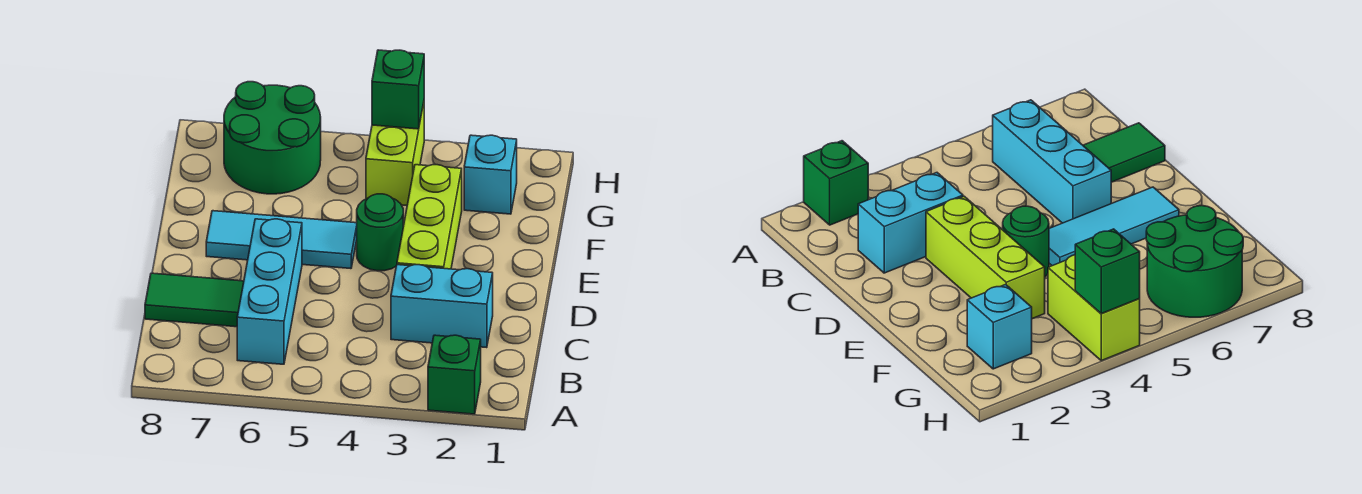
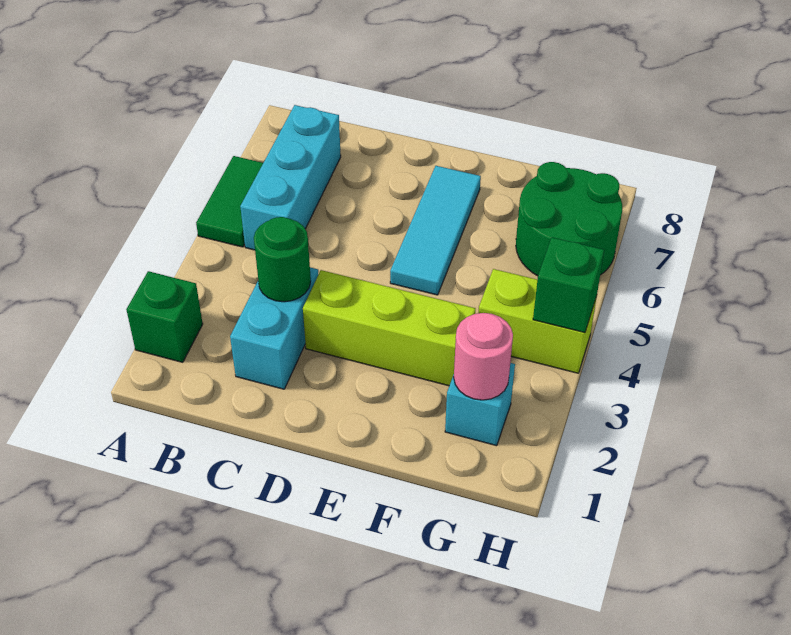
cyan brick B6:D6 level 1 -> cyan brick B5:B7 level 1
green tile C7:C8 level 1 -> green tile A5:A6 level 1
green round brick E4 level 1 -> green round brick C3 level 2
none -> pink round brick G2 level 2

